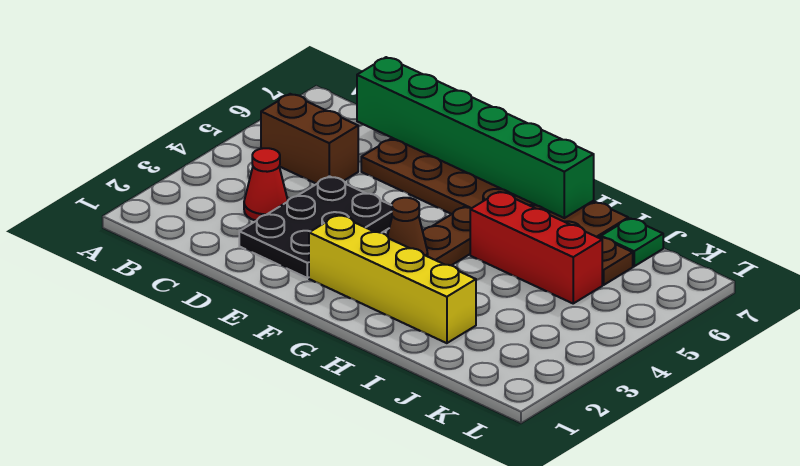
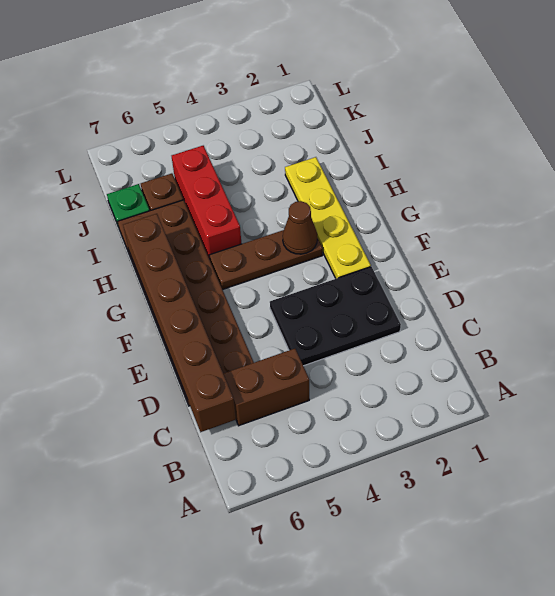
brown brick B5:C5 level 1 -> brown brick C5:C6 level 1
red cone C3 level 1 -> none
green brick C7:H7 level 2 -> brown brick C7:H7 level 2
yellow brick F2:I2 level 1 -> yellow plate F2:I2 level 1

